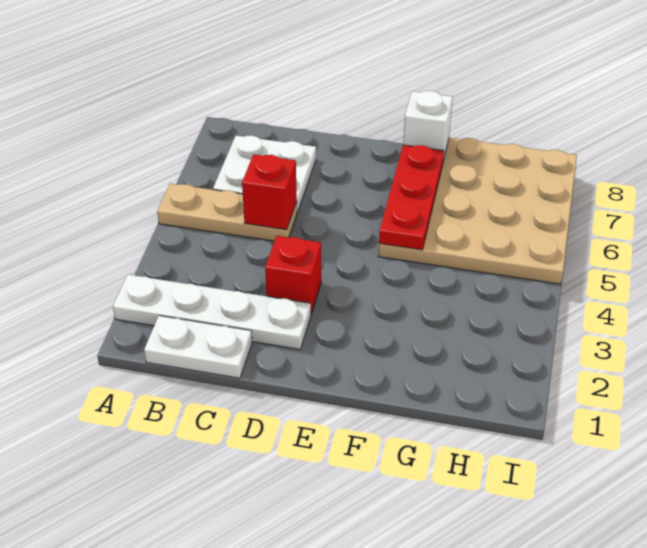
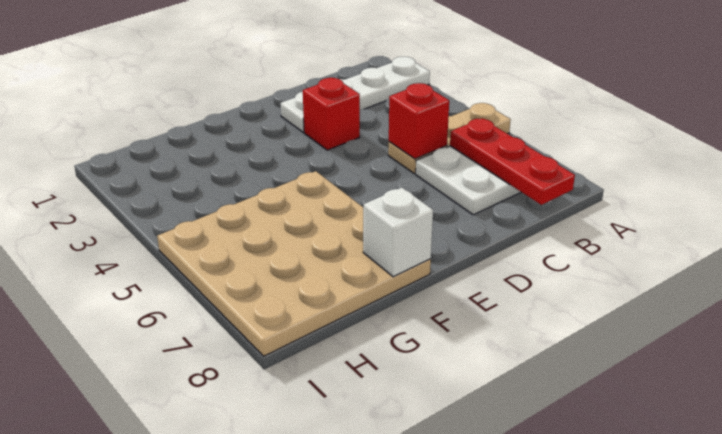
white plate B1:C1 level 1 -> none
red plate F5:F7 level 2 -> red plate B6:B8 level 2

